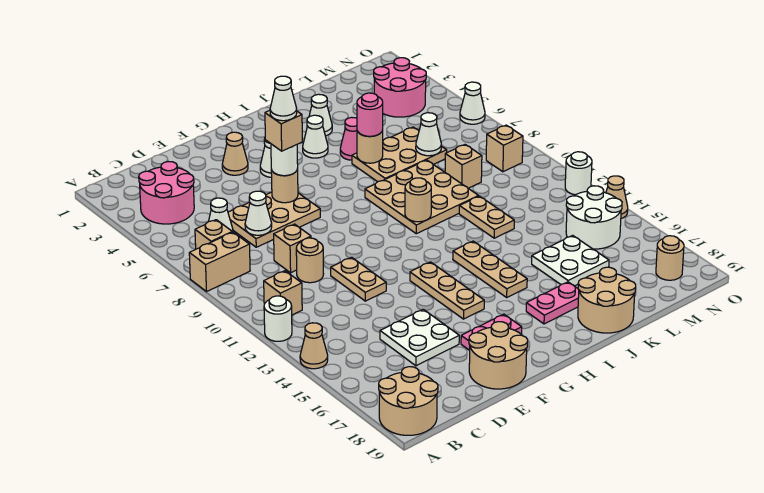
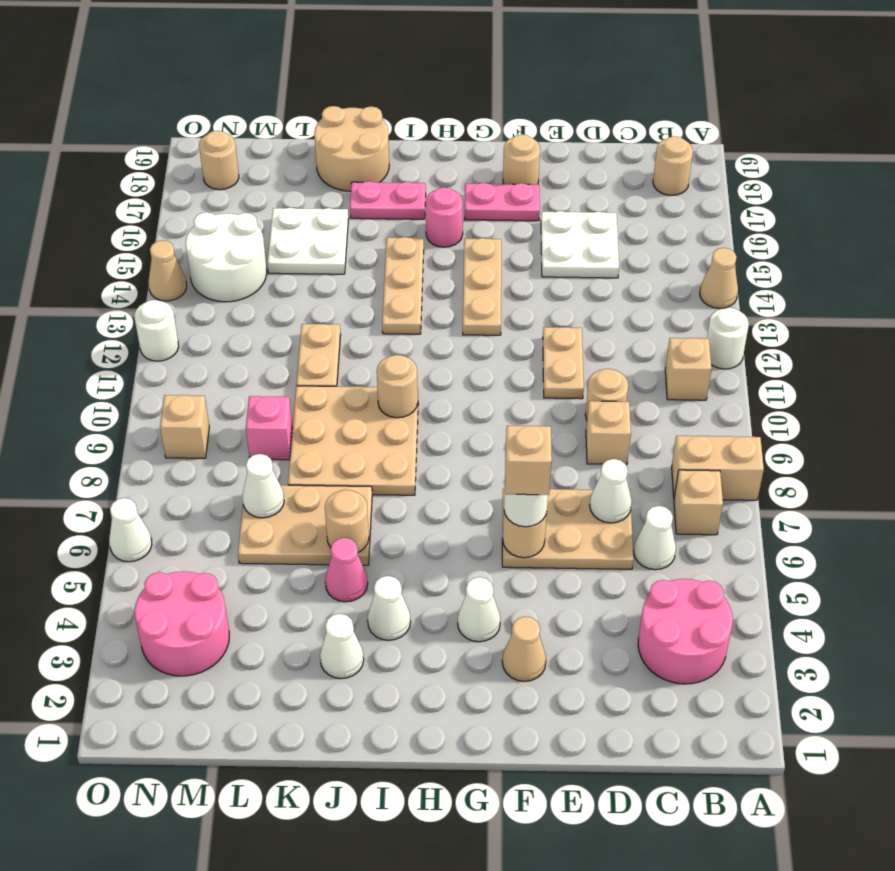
tan round brick A18:B19 level 1 -> tan round brick B18 level 1
tan round brick E18:F19 level 1 -> tan round brick F18 level 1
white cone F6 level 5 -> none
pink round brick J6 level 3 -> pink round brick H16 level 1
tan brick L9 level 1 -> pink brick L9 level 1

